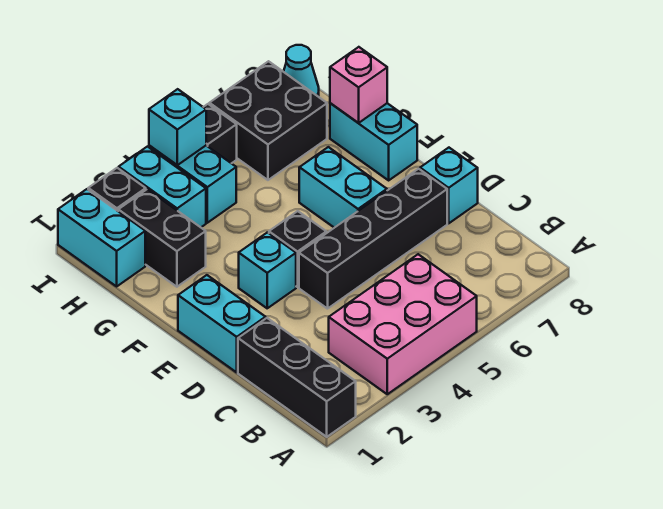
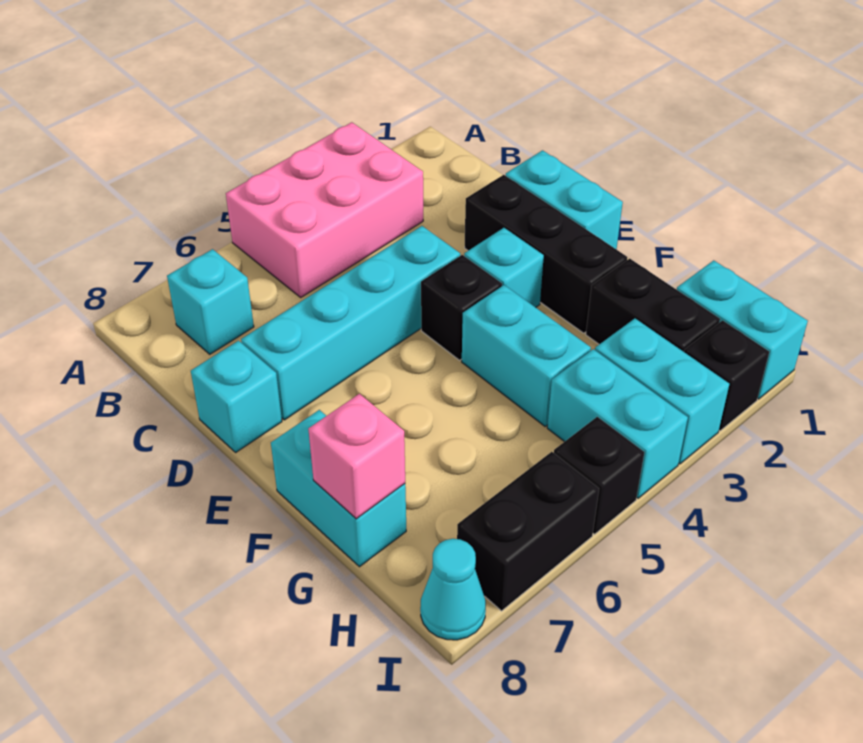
black brick A1:C1 level 1 -> black brick D2:F2 level 1
black brick D4:D7 level 1 -> cyan brick D4:D7 level 1
cyan brick E6:F6 level 1 -> cyan brick F4:G4 level 1
black brick H6:I7 level 1 -> black brick I6:I7 level 1
cyan brick I4 level 2 -> cyan brick B7 level 1

